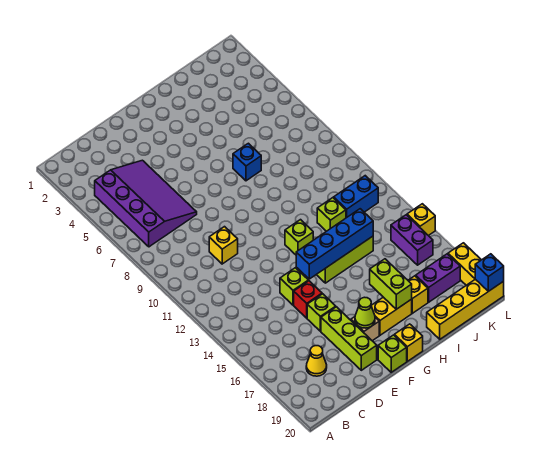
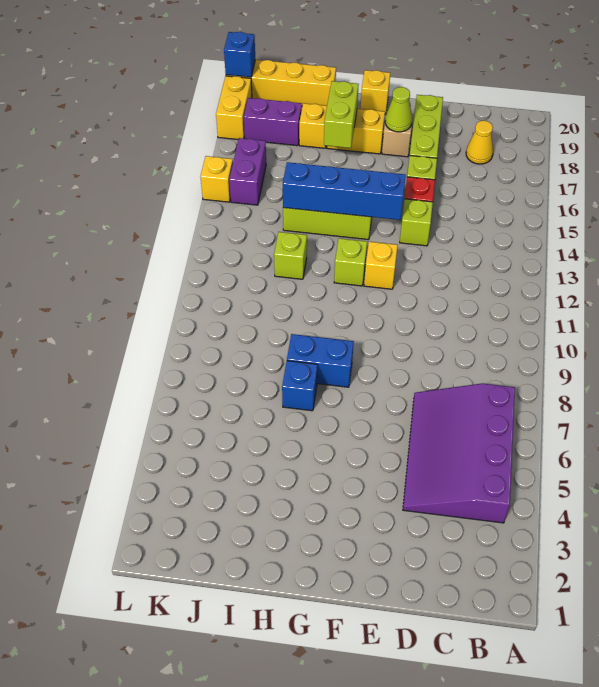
yellow brick D10 level 1 -> yellow brick F12 level 1
lime brick F20 level 1 -> none
blue brick J12:K12 level 1 -> blue brick G8:H8 level 1

